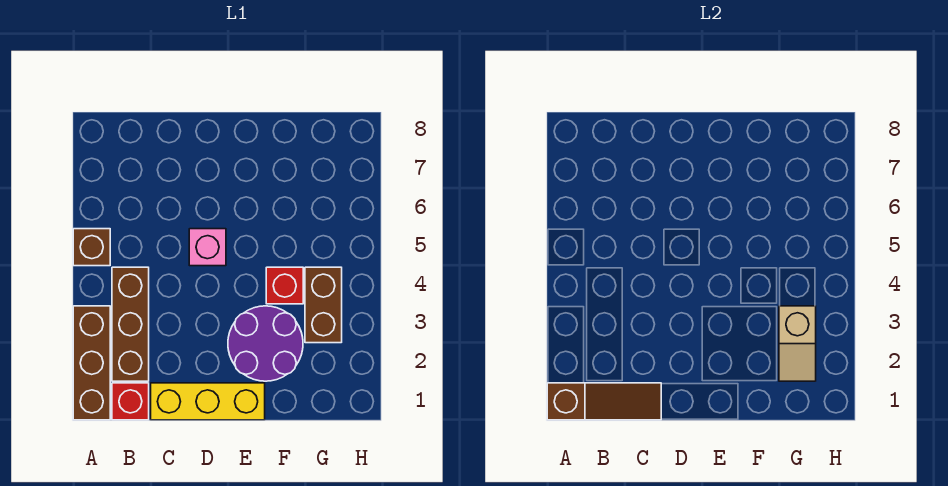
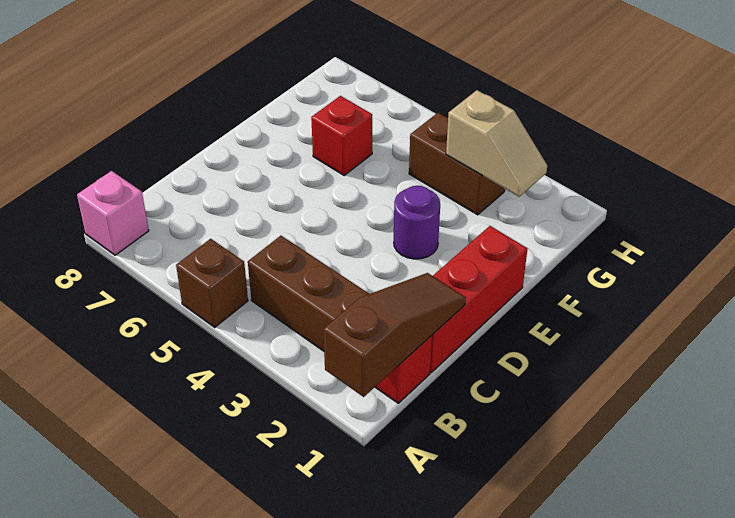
brown brick A1:A3 level 1 -> none
yellow brick C1:E1 level 1 -> red brick C1:E1 level 1
pink brick D5 level 1 -> pink brick A8 level 1
purple round brick E2:F3 level 1 -> purple round brick E3 level 1
red brick F4 level 1 -> red brick F6 level 1

